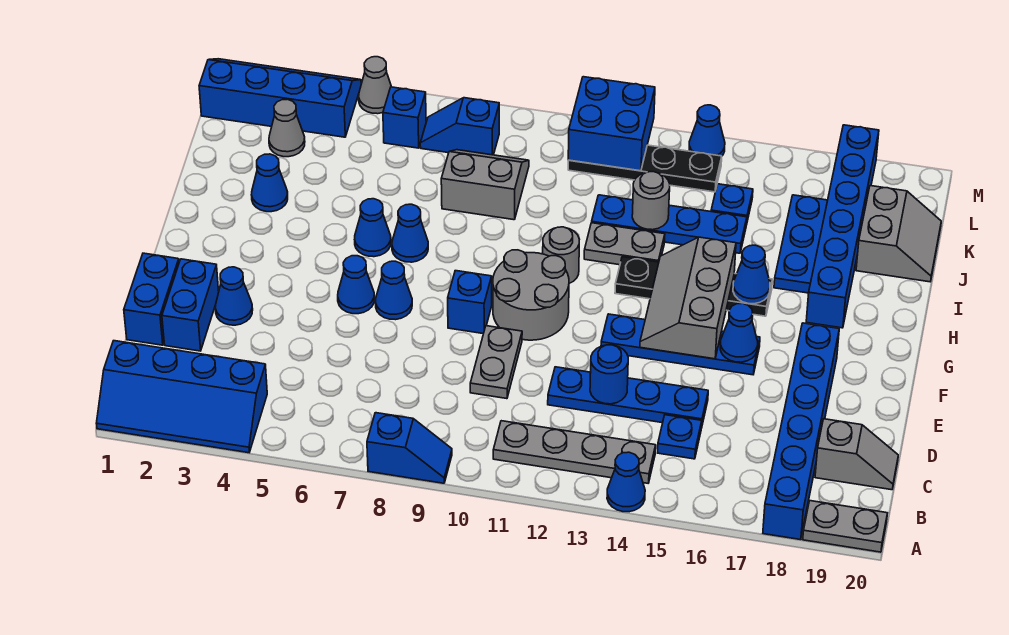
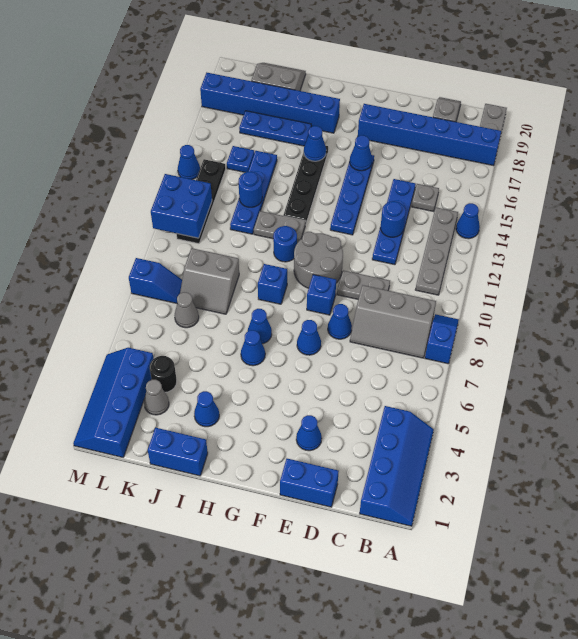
blue plate C15 level 1 -> grey plate C15 level 1
blue brick D2:E2 level 1 -> blue brick I1:J1 level 1
blue cone F6 level 1 -> blue cone E8 level 1
grey slope F14:H15 level 2 top 15 -> grey slope B8:D9 level 1 top 9
grey round brick H11 level 1 -> blue round brick H11 level 1
grey plate I12:I13 level 1 -> grey plate H12:I12 level 1
grey slope J8:K9 level 1 top J -> grey slope J8:K9 level 1 top 9
grey round brick J13 level 2 -> blue round brick J13 level 2
none -> black round brick K4 level 1
blue brick L6 level 1 -> blue brick H9 level 1
blue slope L7:L8 level 1 top 8 -> blue slope L8:M8 level 1 top M
grey cone M5 level 1 -> grey cone K7 level 1

